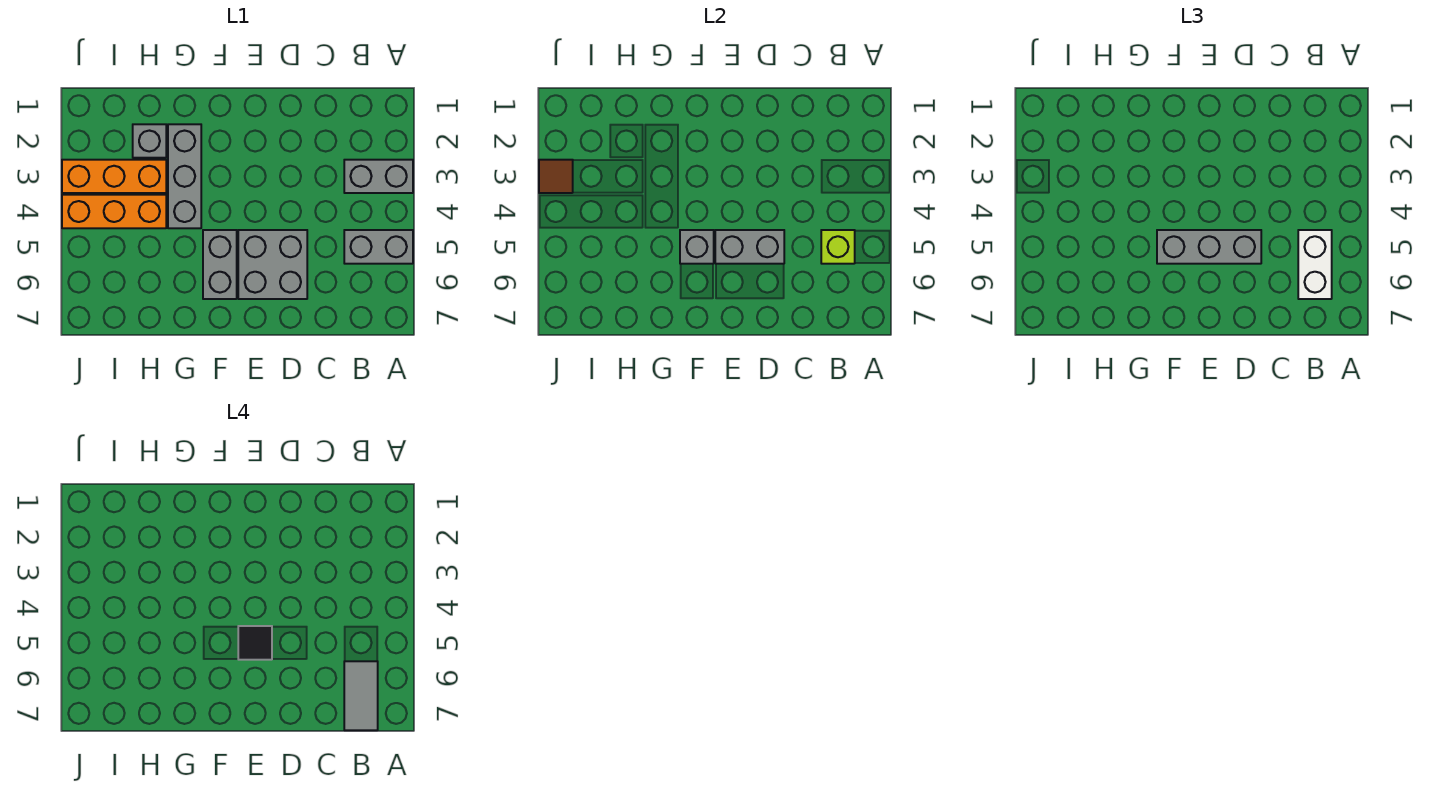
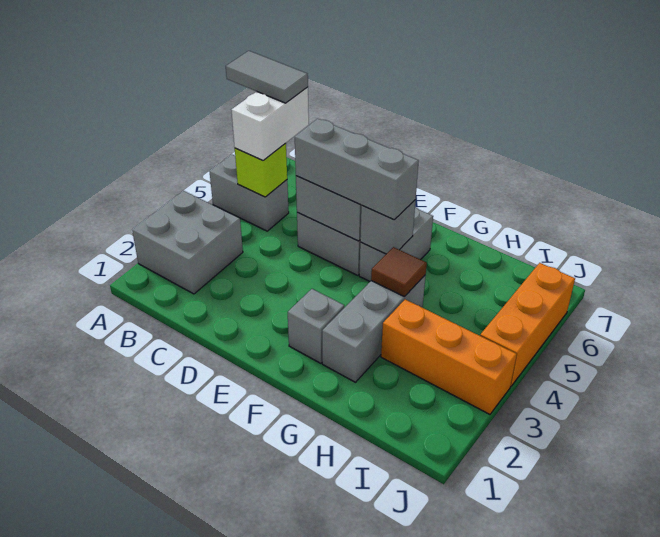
grey brick A3:B3 level 1 -> grey brick A2:B3 level 1
grey tile B6:B7 level 4 -> grey tile A6:B6 level 4
black tile E5 level 4 -> none
grey brick H2 level 1 -> grey brick F2 level 1
orange brick H4:J4 level 1 -> orange brick J4:J6 level 1
brown tile J3 level 2 -> brown tile G4 level 2

